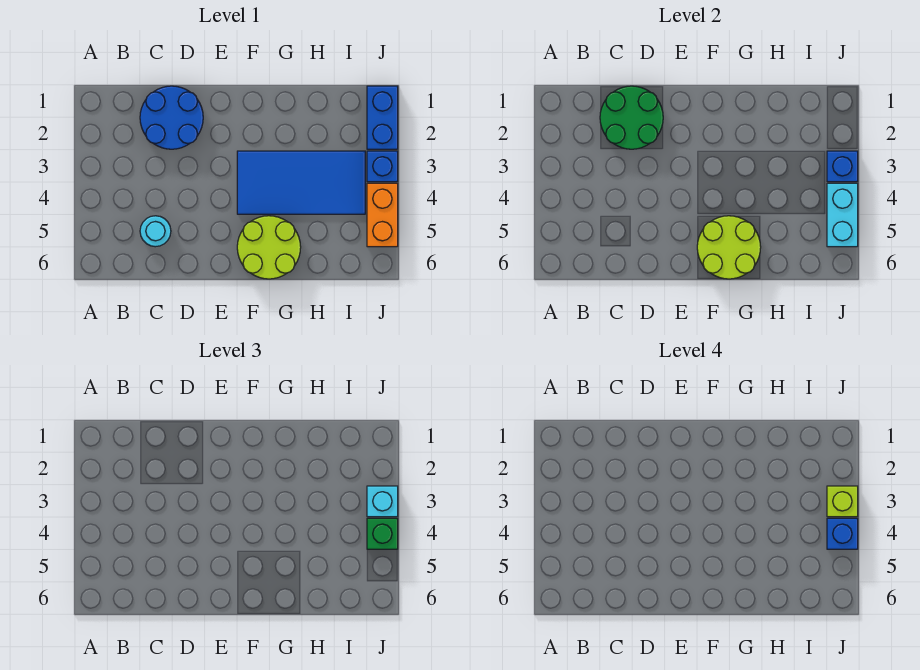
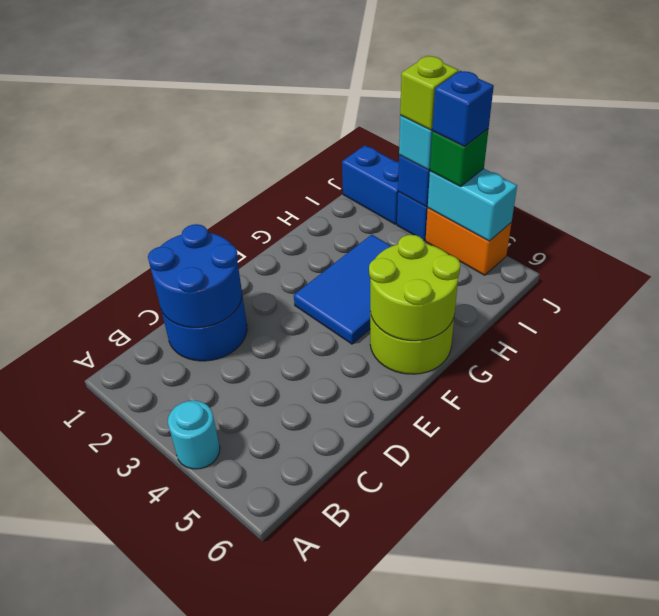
green round brick C1:D2 level 2 -> blue round brick C1:D2 level 2
cyan round brick C5 level 1 -> cyan round brick A4 level 1
blue tile F3:I4 level 1 -> blue tile F3:H4 level 1

